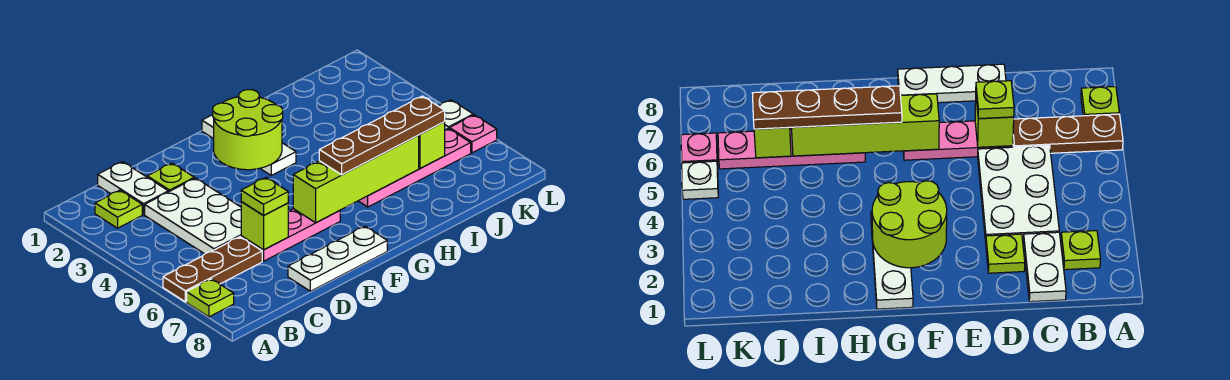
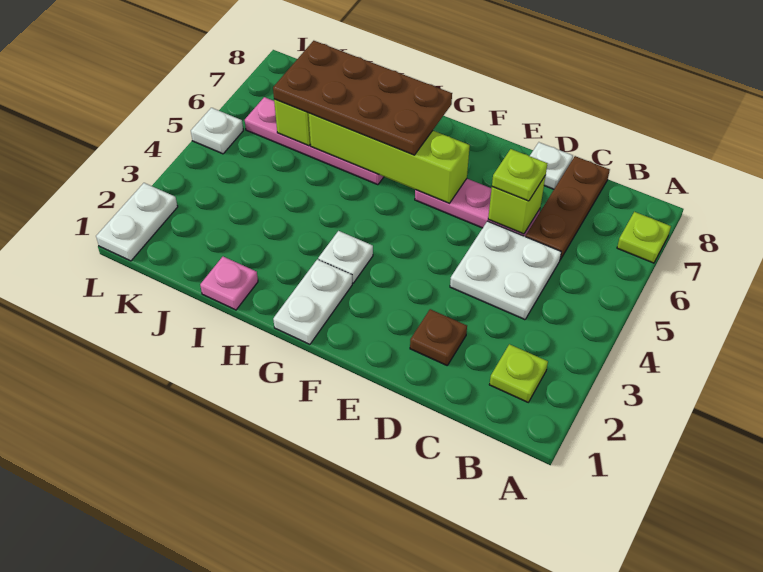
brown plate A6:C6 level 1 -> brown plate C6:C8 level 1
white plate C1:C2 level 1 -> white plate L1:L2 level 1
white plate C3:D5 level 1 -> white plate C4:D5 level 1
lime plate D2 level 1 -> brown plate D2 level 1
white plate D8:F8 level 1 -> white plate D8 level 1
lime round brick F2:G3 level 2 -> none
brown plate G6:J6 level 3 -> brown plate G6:J7 level 3
pink plate L6 level 1 -> pink plate I1 level 1

